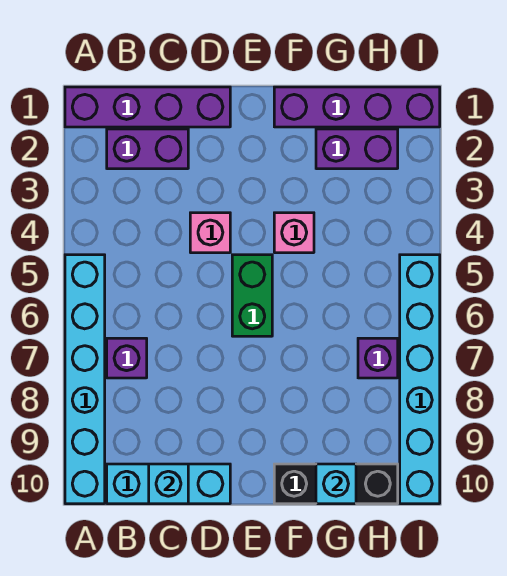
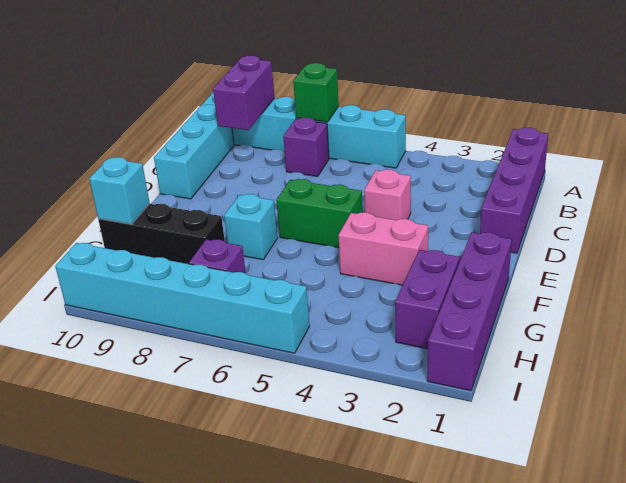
none -> green brick A7 level 2
purple brick B2:C2 level 1 -> purple brick A9:B9 level 2
cyan brick C10 level 2 -> cyan brick F7 level 1
pink brick F4 level 1 -> pink brick F3:F4 level 1
black brick F10:H10 level 1 -> black brick G8:G10 level 1

